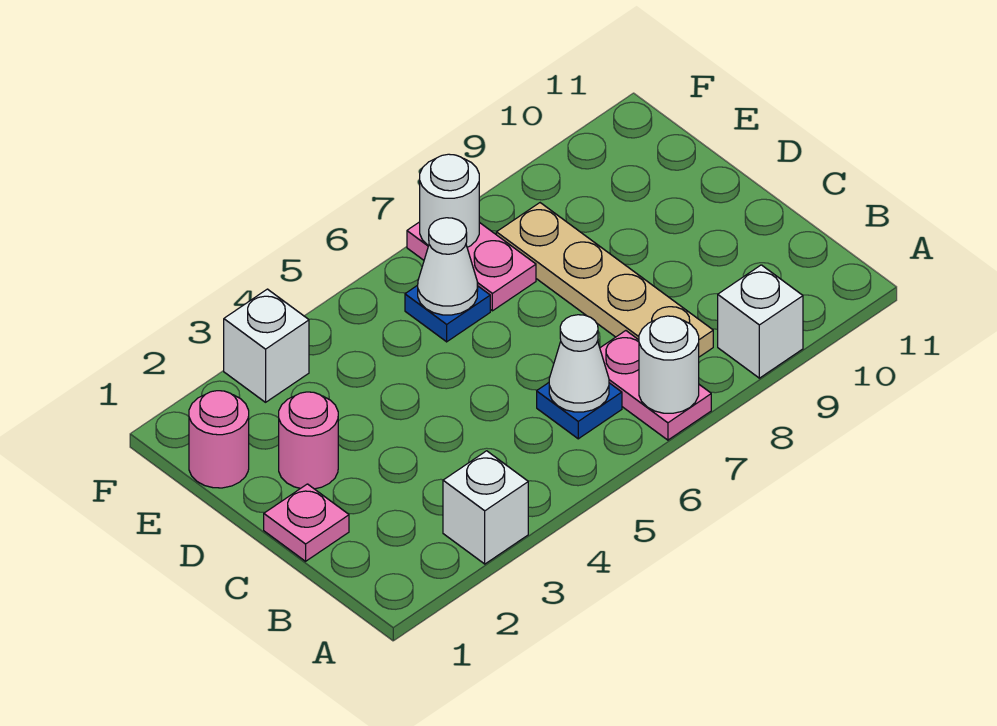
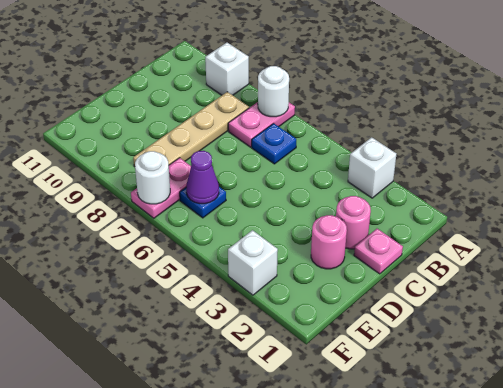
white cone B6 level 2 -> none
pink round brick E1 level 1 -> pink round brick C2 level 1
white cone E6 level 2 -> purple cone E6 level 2

